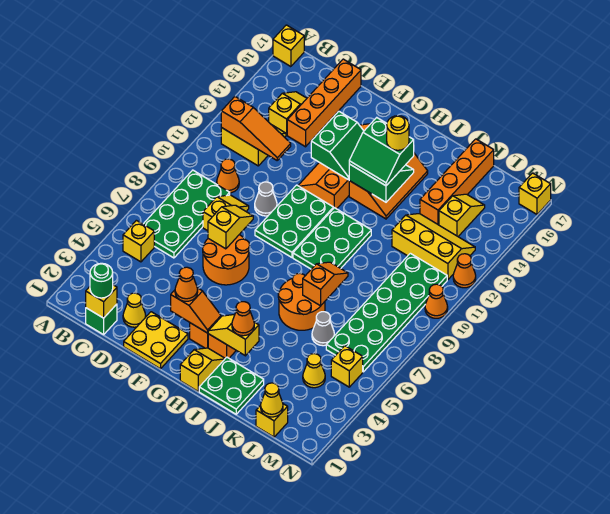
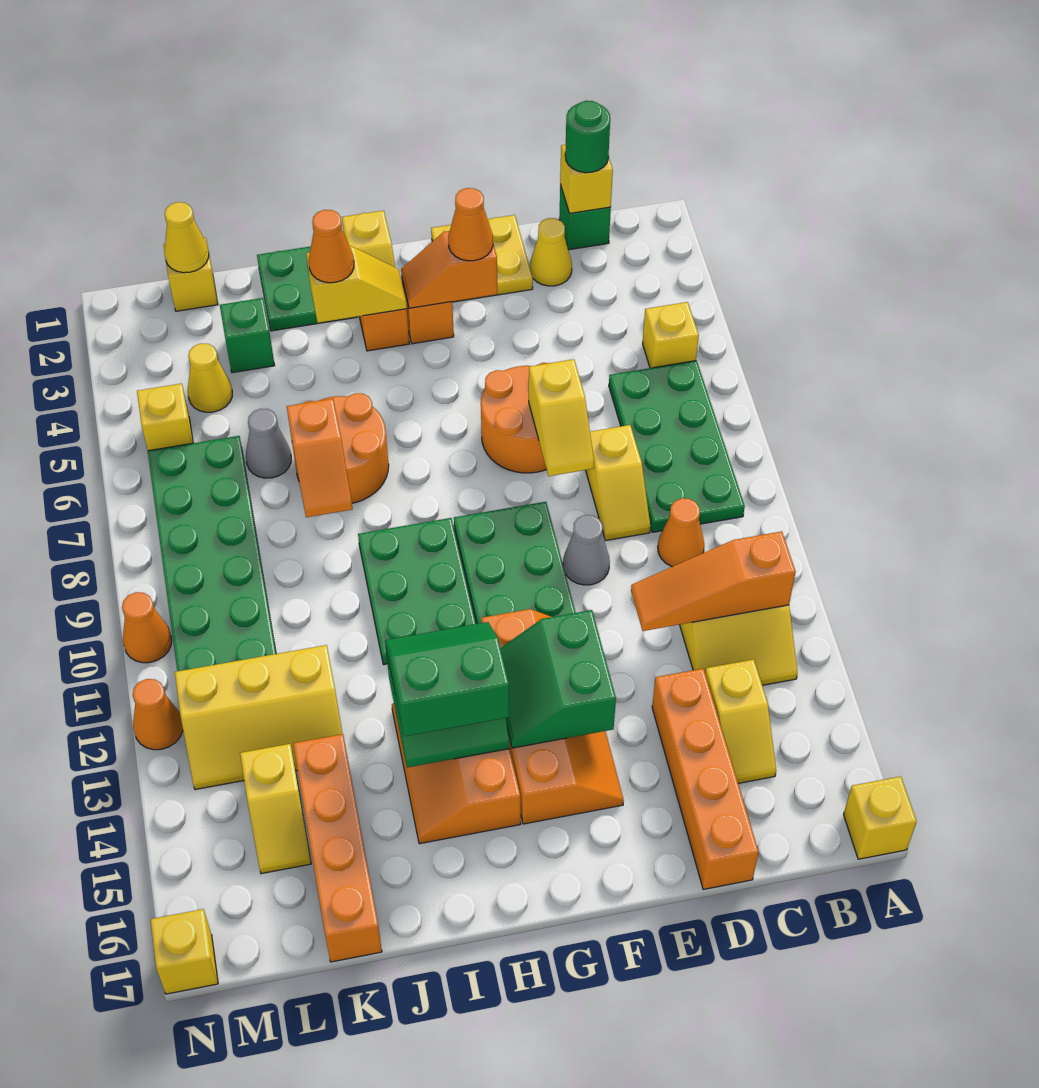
yellow round brick I14 level 4 -> none
none -> green brick K3 level 1

